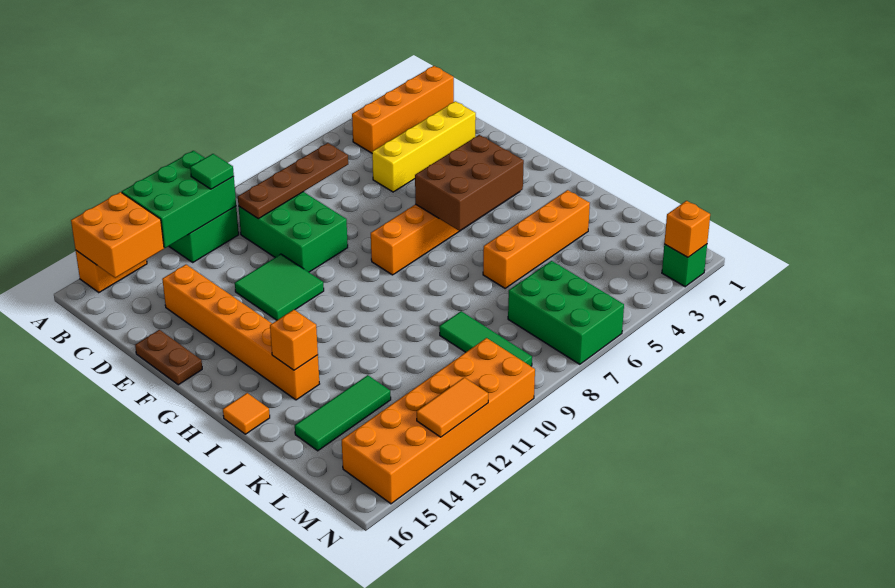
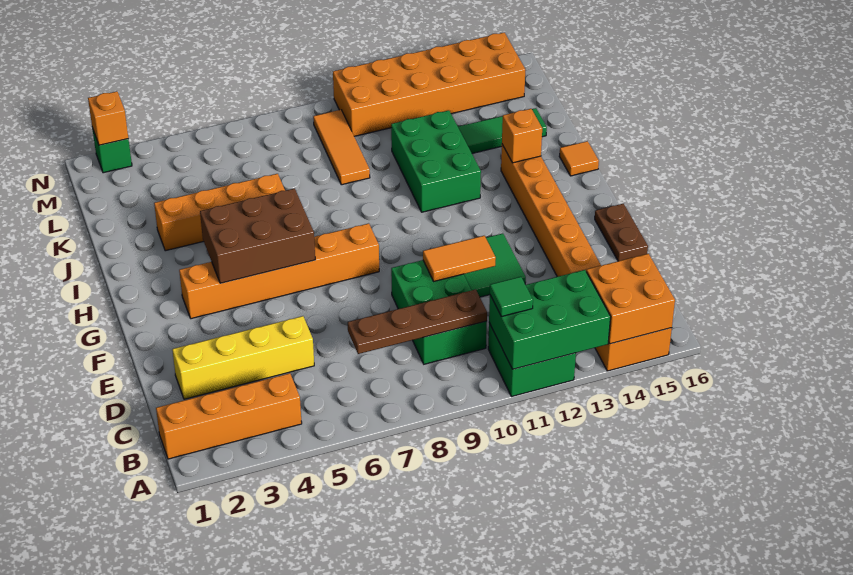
green tile K9:M9 level 1 -> orange tile K9:M9 level 1
green brick L6:N7 level 1 -> green brick I11:K12 level 1
orange tile N12:N13 level 2 -> orange tile E10:E11 level 2

